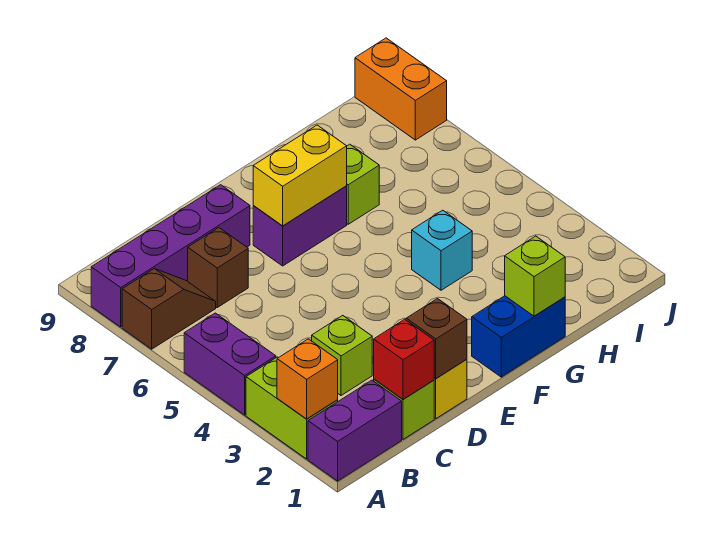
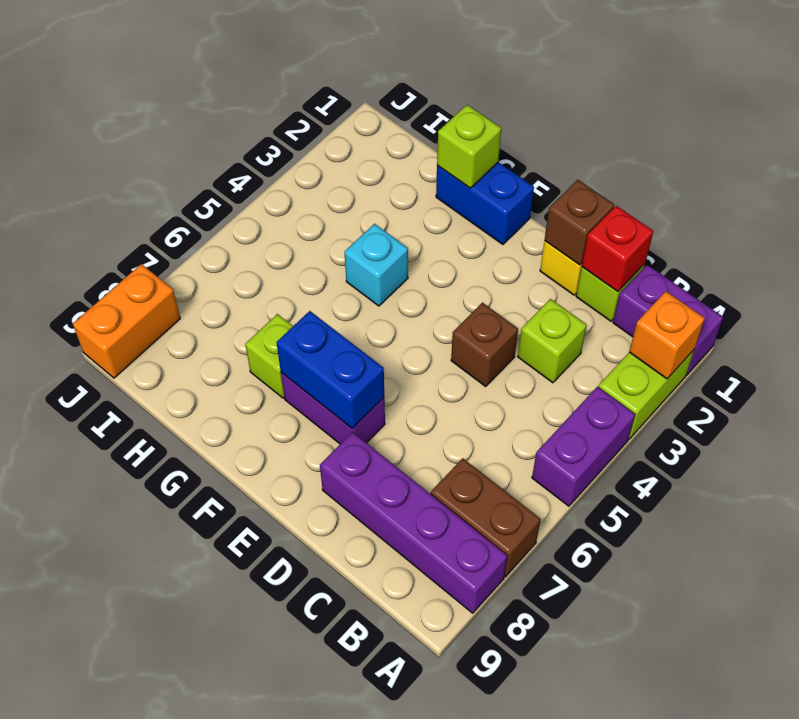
brown slope A7:B7 level 1 top A -> brown brick A7:B7 level 1
brown brick C7 level 1 -> brown brick D4 level 1
yellow brick E7:F7 level 2 -> blue brick E7:F7 level 2

